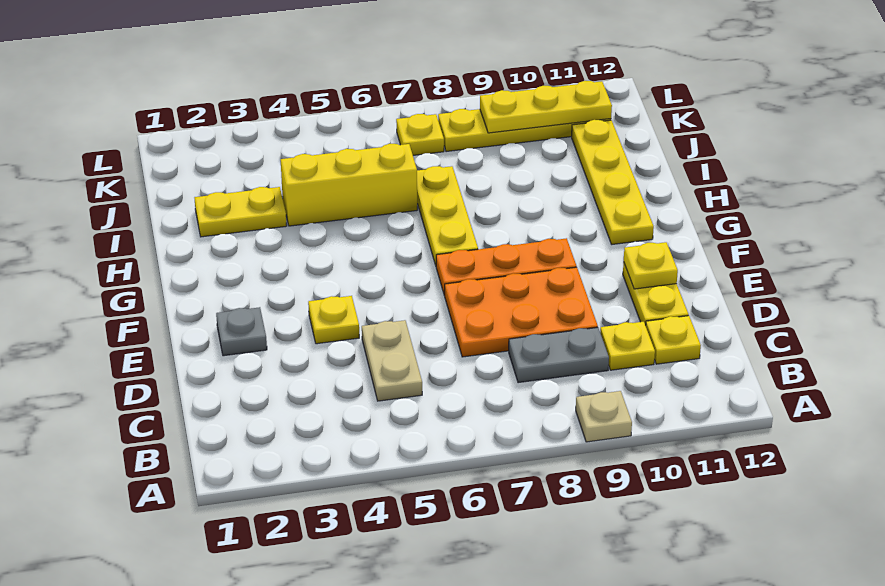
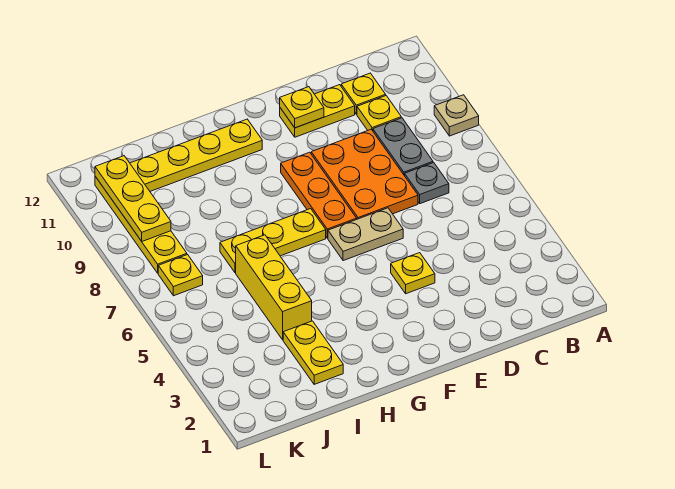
tan plate C5:D5 level 1 -> tan plate E6:F6 level 1
grey plate E2 level 1 -> grey plate C7 level 1

